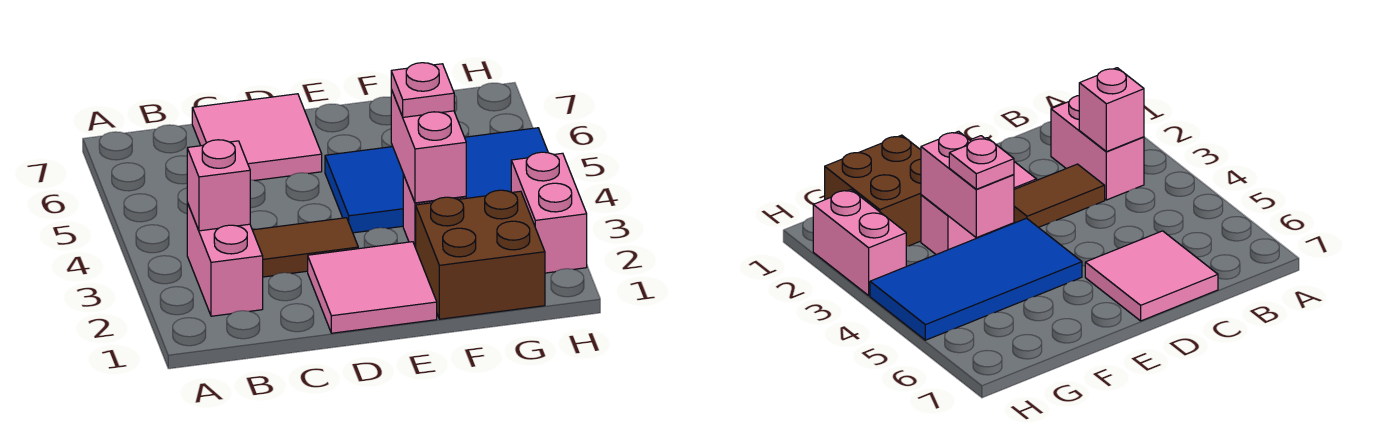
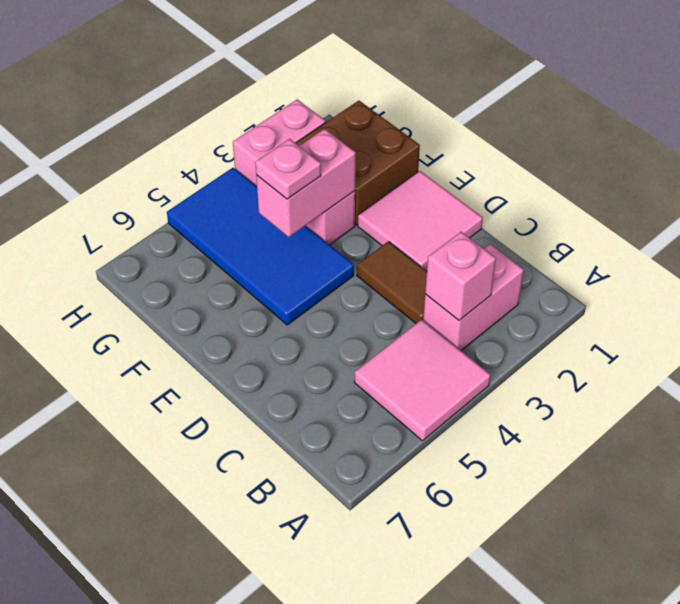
pink tile C6:D7 level 1 -> pink tile A4:B5 level 1

